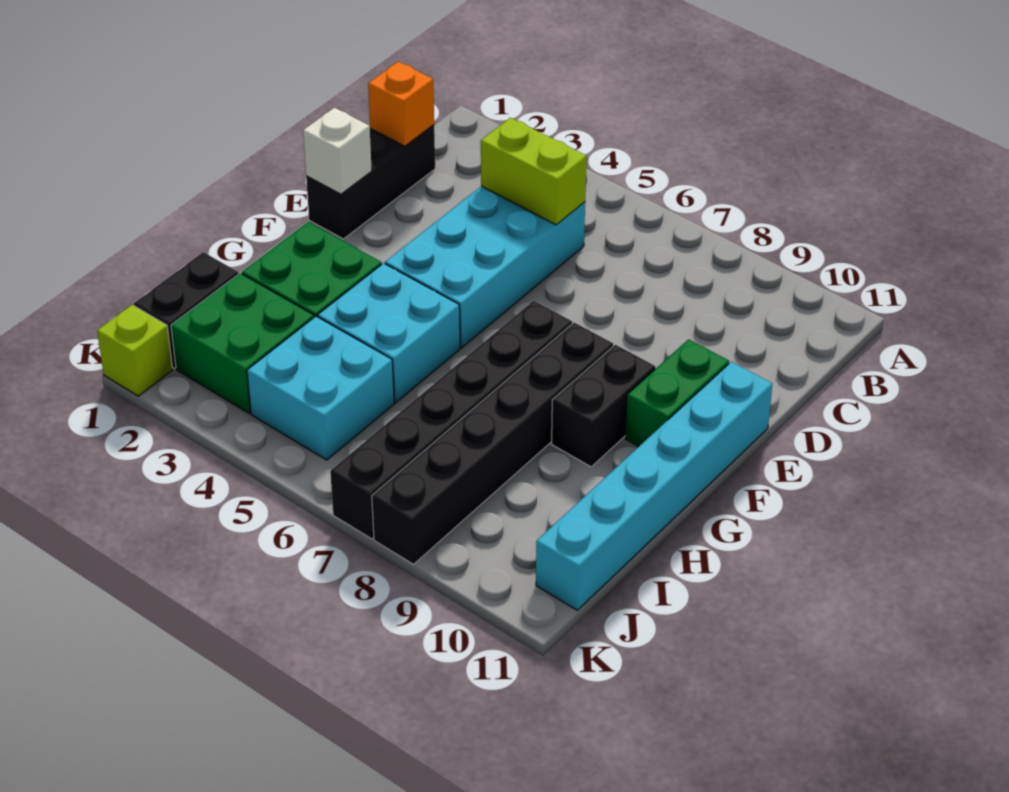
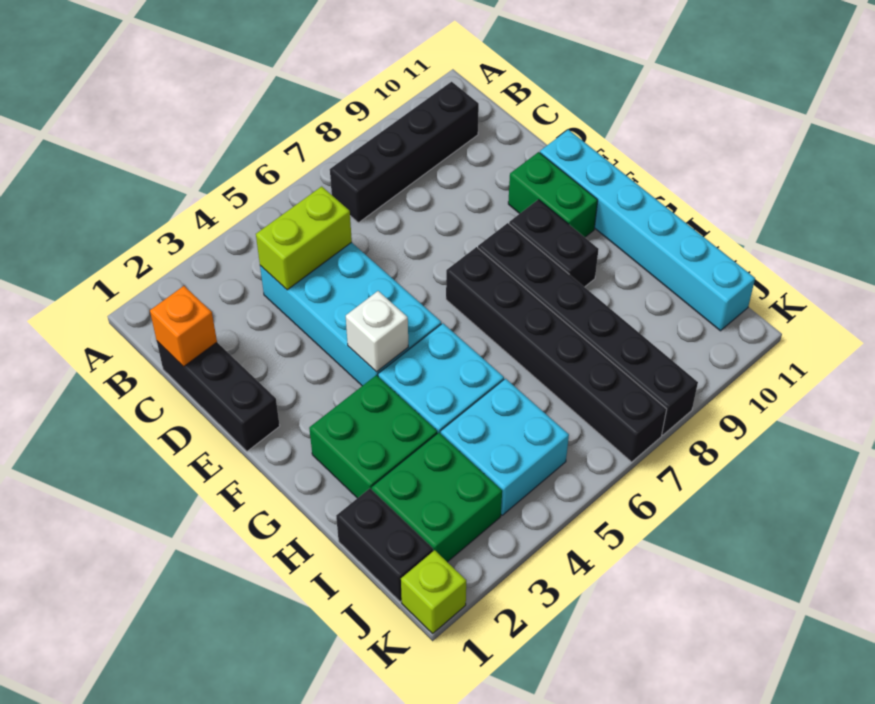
none -> black brick B7:B10 level 1
white brick E1 level 2 -> white brick F4 level 2

